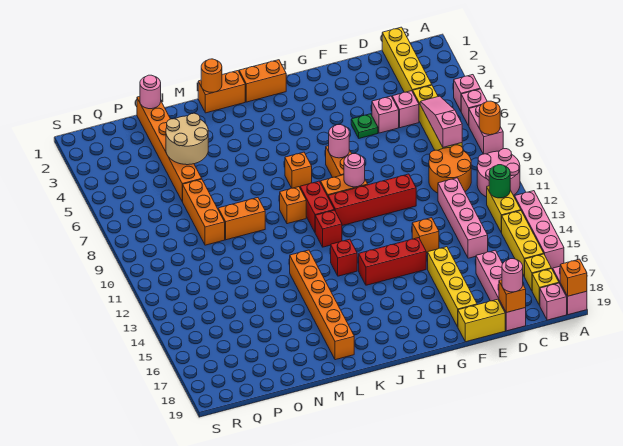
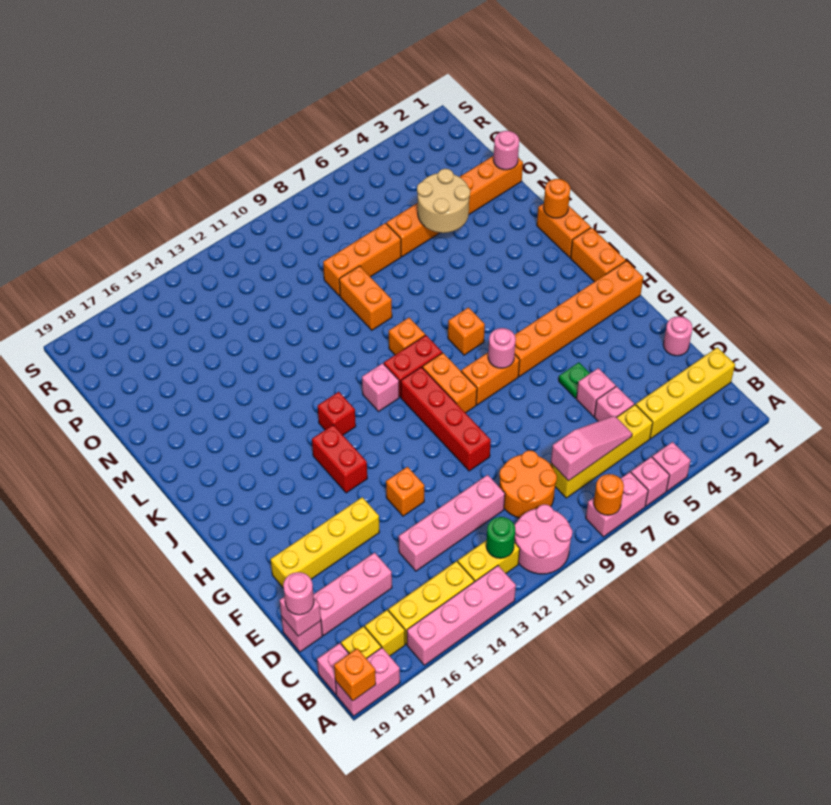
orange brick D19 level 2 -> pink brick D19 level 2
yellow brick E19:F19 level 1 -> none
red brick G14:I14 level 1 -> red brick H14:I14 level 1
pink round brick H9 level 2 -> pink round brick E1 level 1
red brick J11 level 1 -> pink brick J11 level 1
orange brick L13:L18 level 1 -> orange brick H1:H6 level 1

